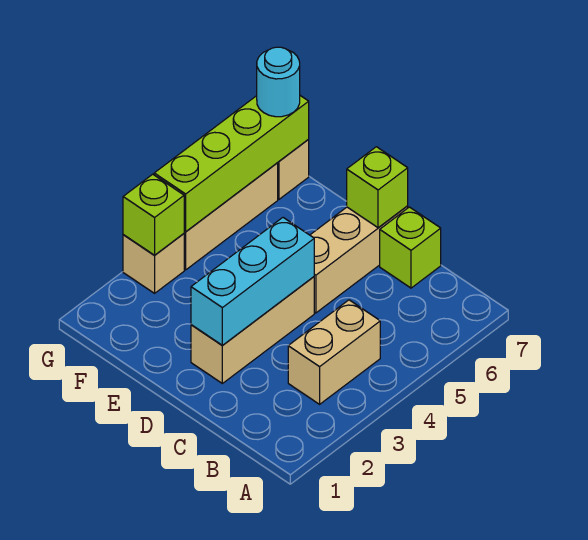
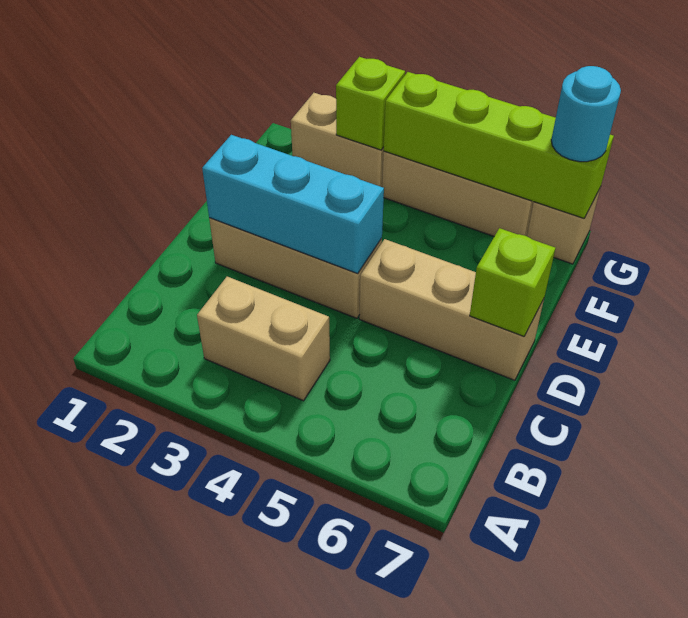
lime brick C7 level 1 -> none
tan brick G3 level 1 -> tan brick G2:G3 level 1

